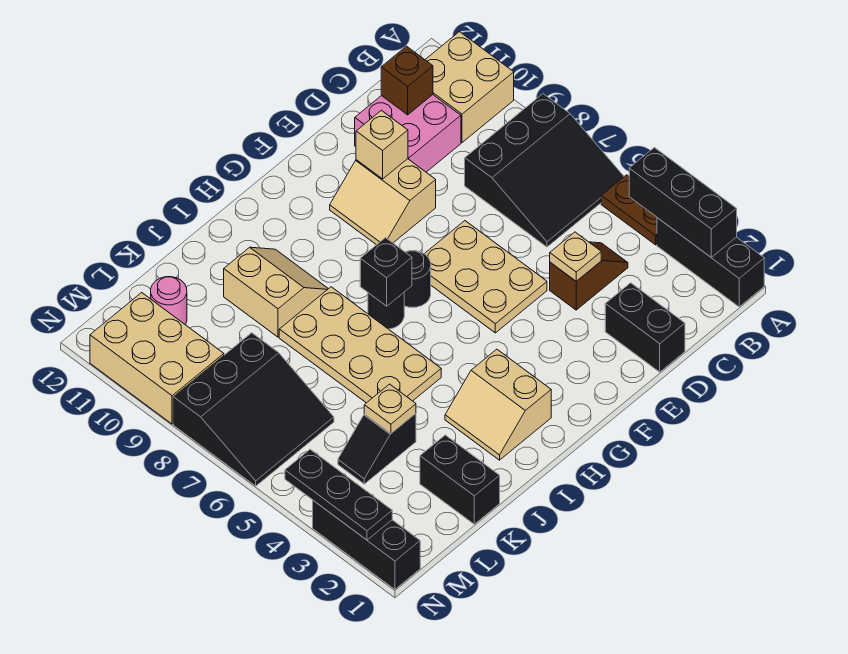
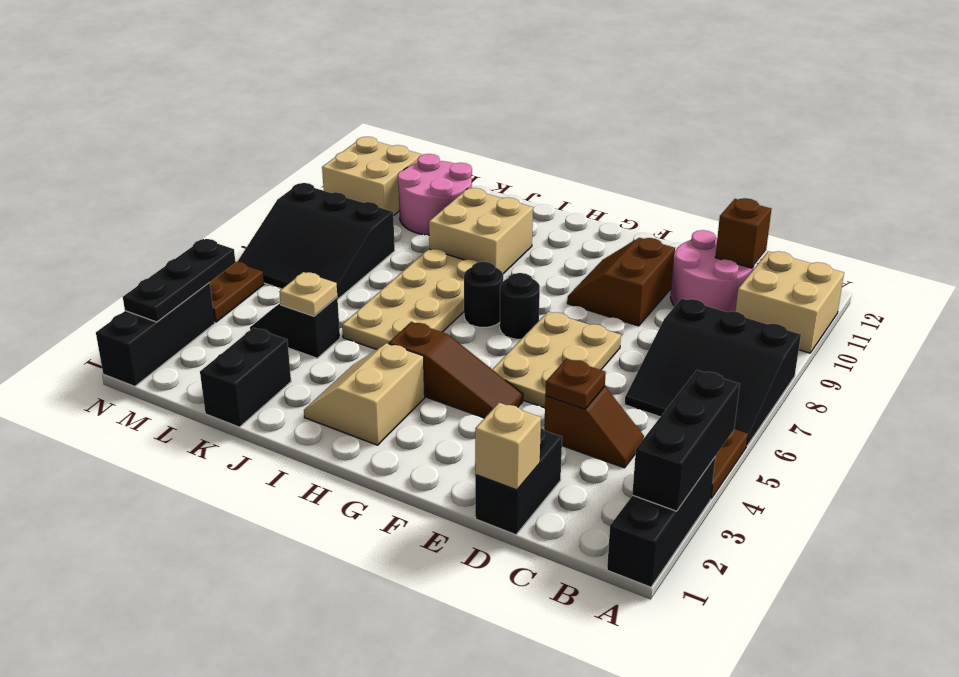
pink brick C10:D11 level 1 -> pink round brick C10:D11 level 1
tan plate D4 level 2 -> brown plate D4 level 2
tan slope E9:F10 level 1 top E -> brown slope E9:F10 level 1 top E
tan brick E10 level 2 -> tan brick D1 level 2
none -> brown slope F4:H4 level 1 top H
black brick H7 level 2 -> none
tan slope I9:J10 level 1 top J -> tan brick I9:J10 level 1
pink round brick L11 level 1 -> pink round brick K10:L11 level 1
tan brick M9:N11 level 1 -> tan brick M10:N11 level 1
none -> brown plate N4:N5 level 1

